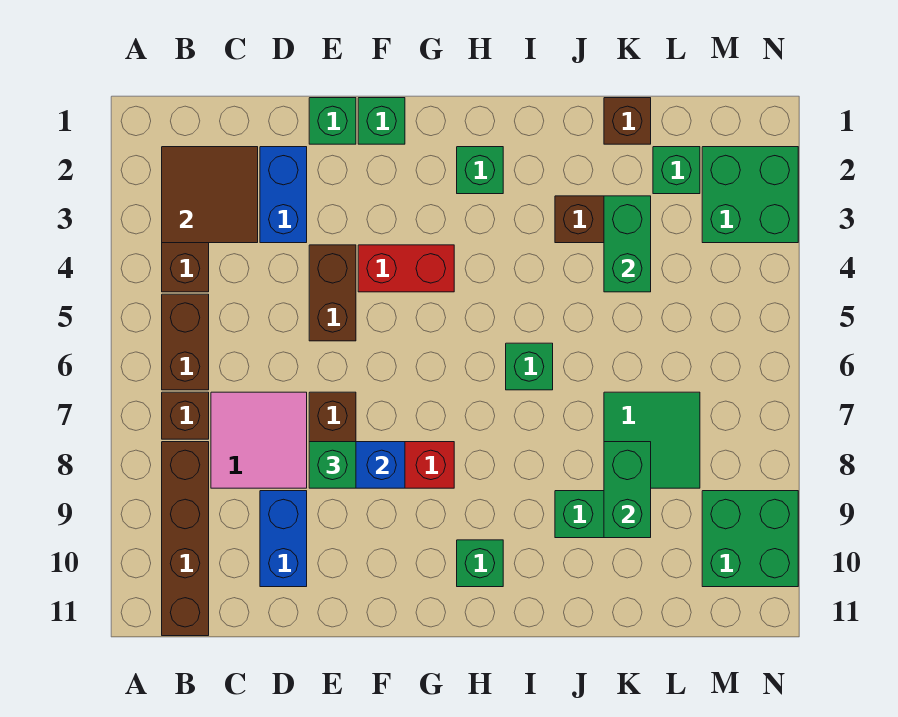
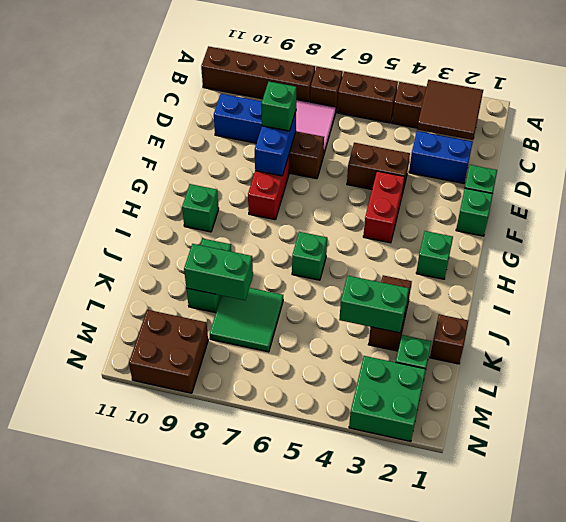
green brick M9:N10 level 1 -> brown brick M9:N10 level 1

